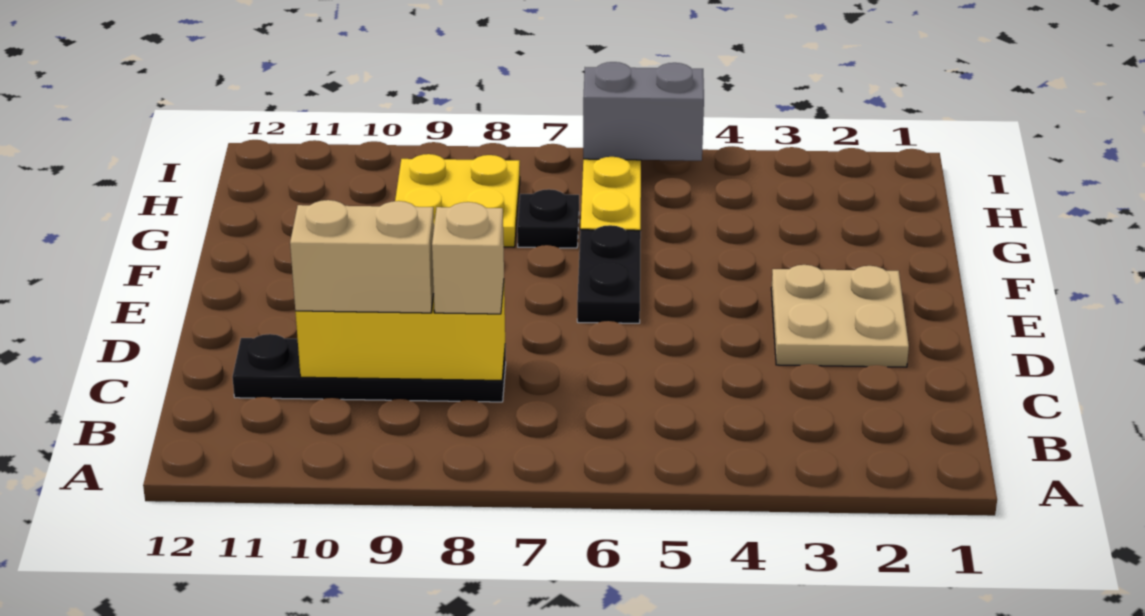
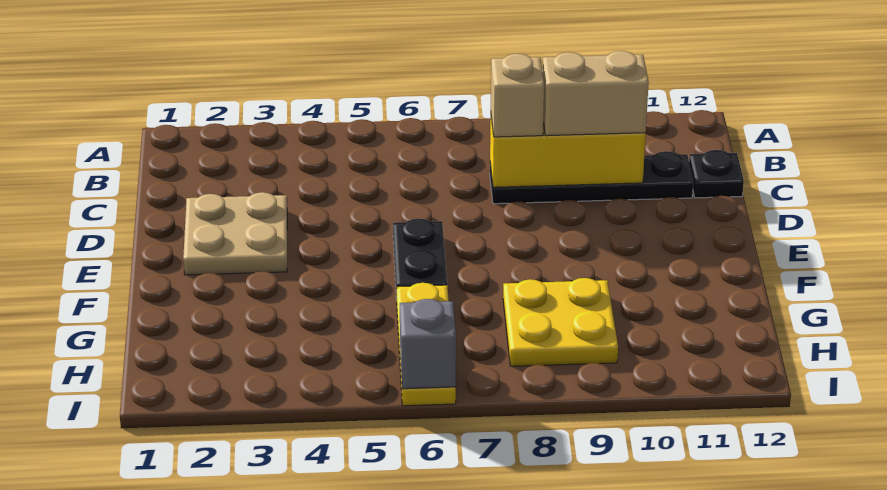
black plate G7 level 1 -> black plate C12 level 1
grey brick I5:I6 level 2 -> grey brick I6 level 2

